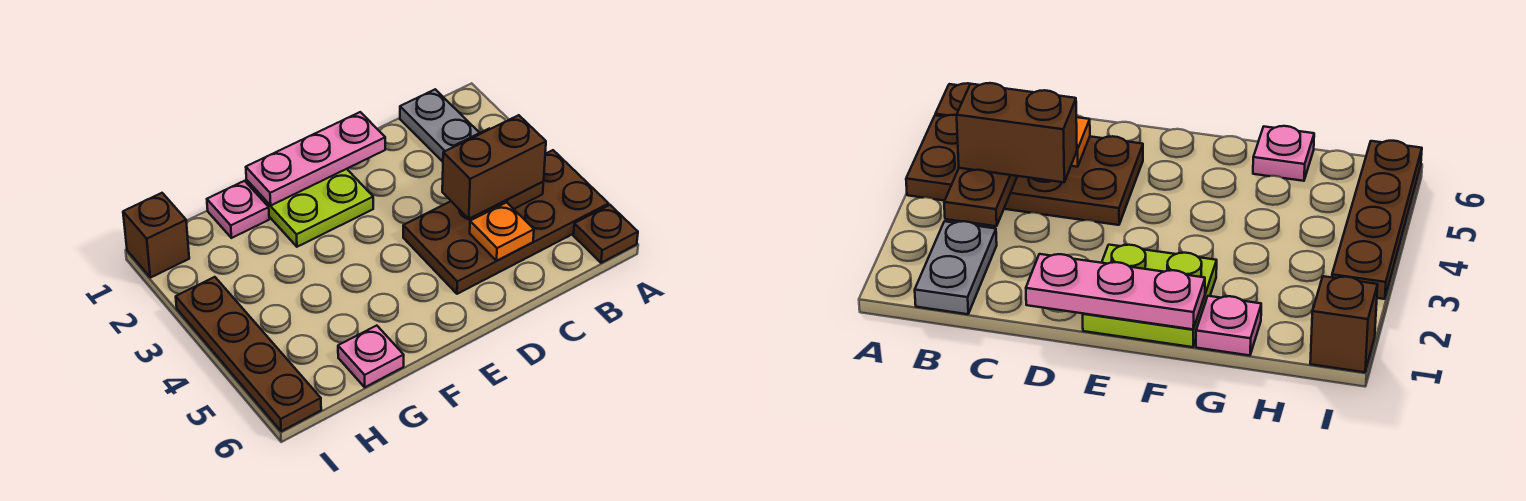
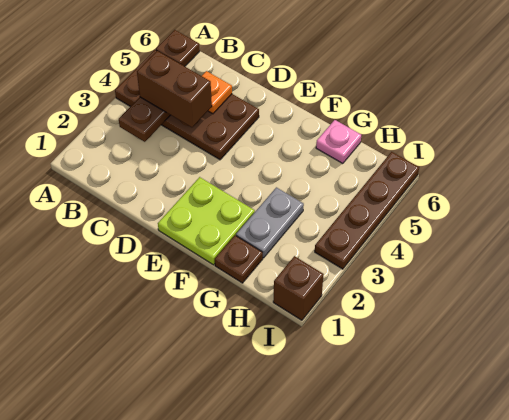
grey plate B1:B2 level 1 -> grey plate G2:G3 level 1
pink plate D1:F1 level 2 -> none
pink plate G1 level 1 -> brown plate G1 level 1

